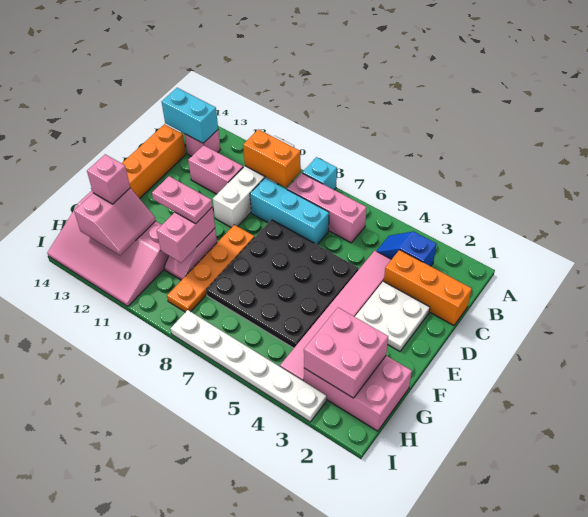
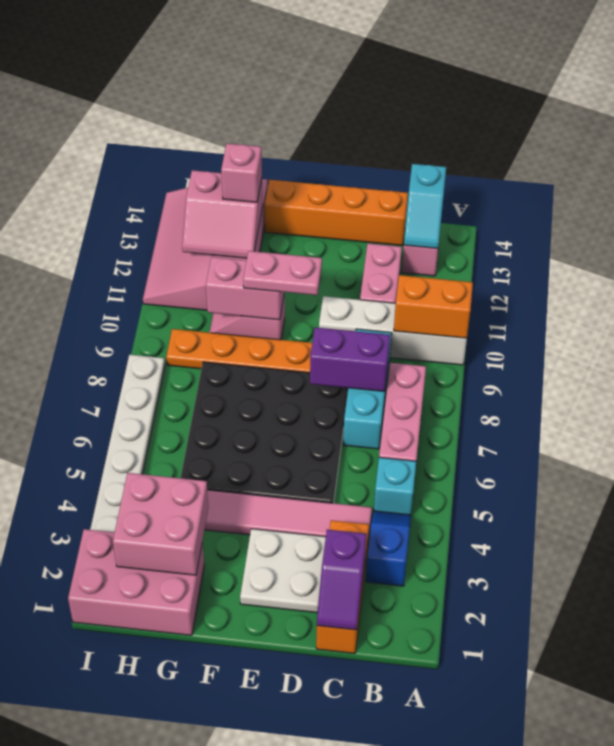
cyan brick A8 level 1 -> cyan brick B5 level 1
orange brick B9:B10 level 2 -> orange brick A10:B10 level 2
cyan brick B13:B14 level 2 -> cyan slope B13:B14 level 2 top 14
none -> purple slope C1:C2 level 2 top 2
none -> purple brick C8:D8 level 2
pink plate F10:F11 level 3 -> pink plate E10:F10 level 3
pink brick G1:H3 level 1 -> pink brick G1:I2 level 1

